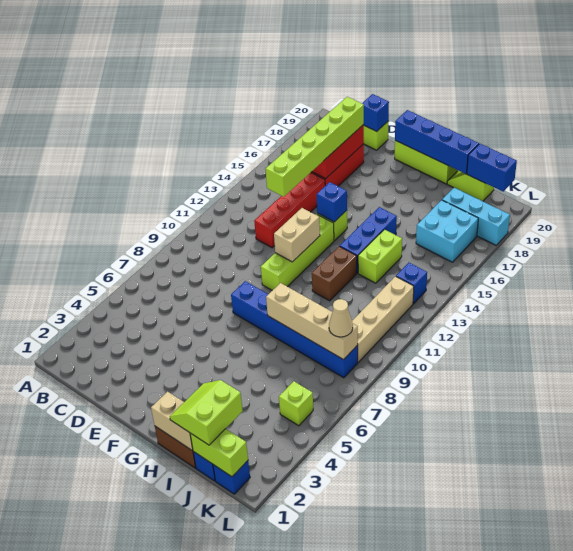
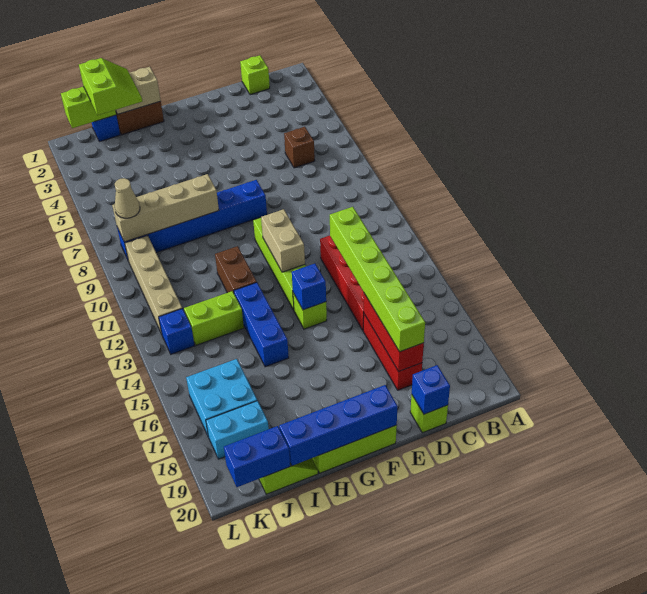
none -> brown brick C6 level 1
lime brick I13:I14 level 1 -> lime brick I13:J13 level 1
cyan brick J18:L18 level 1 -> cyan brick J18:K18 level 1
blue brick K1 level 1 -> none
lime brick K5 level 1 -> lime brick C1 level 1

